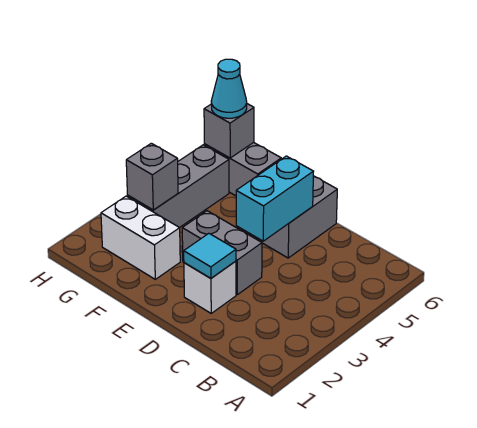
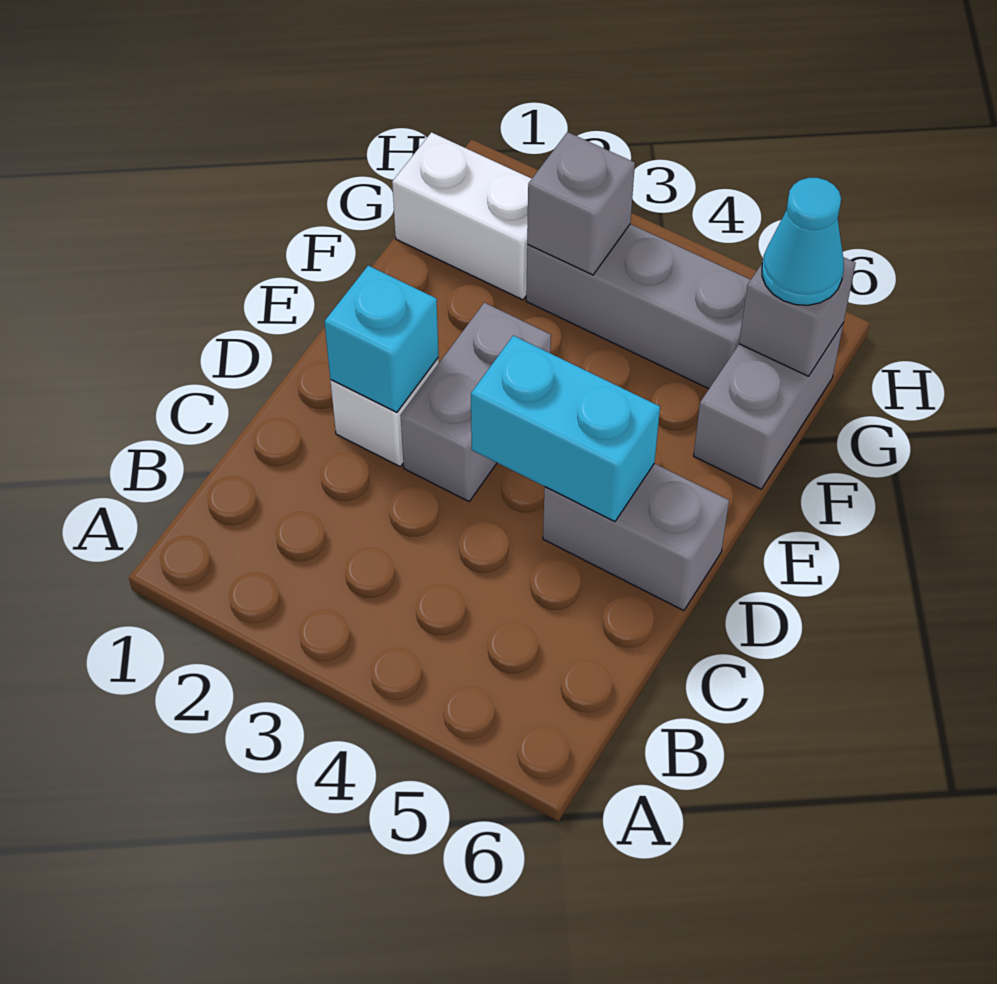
cyan tile D2 level 2 -> cyan brick D2 level 2
white brick F2:G2 level 1 -> white brick G1:G2 level 1

